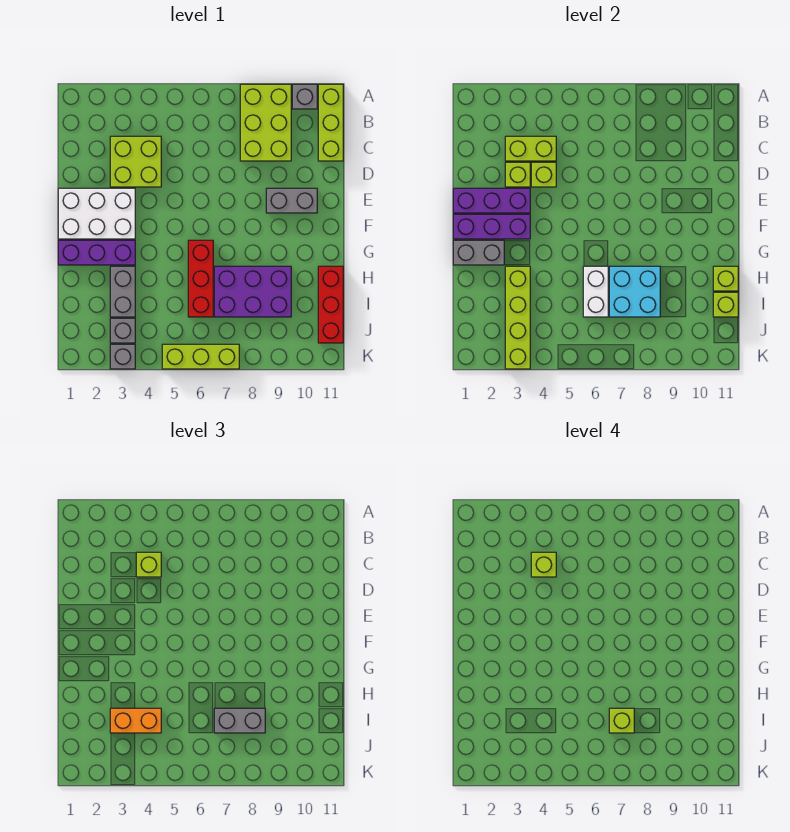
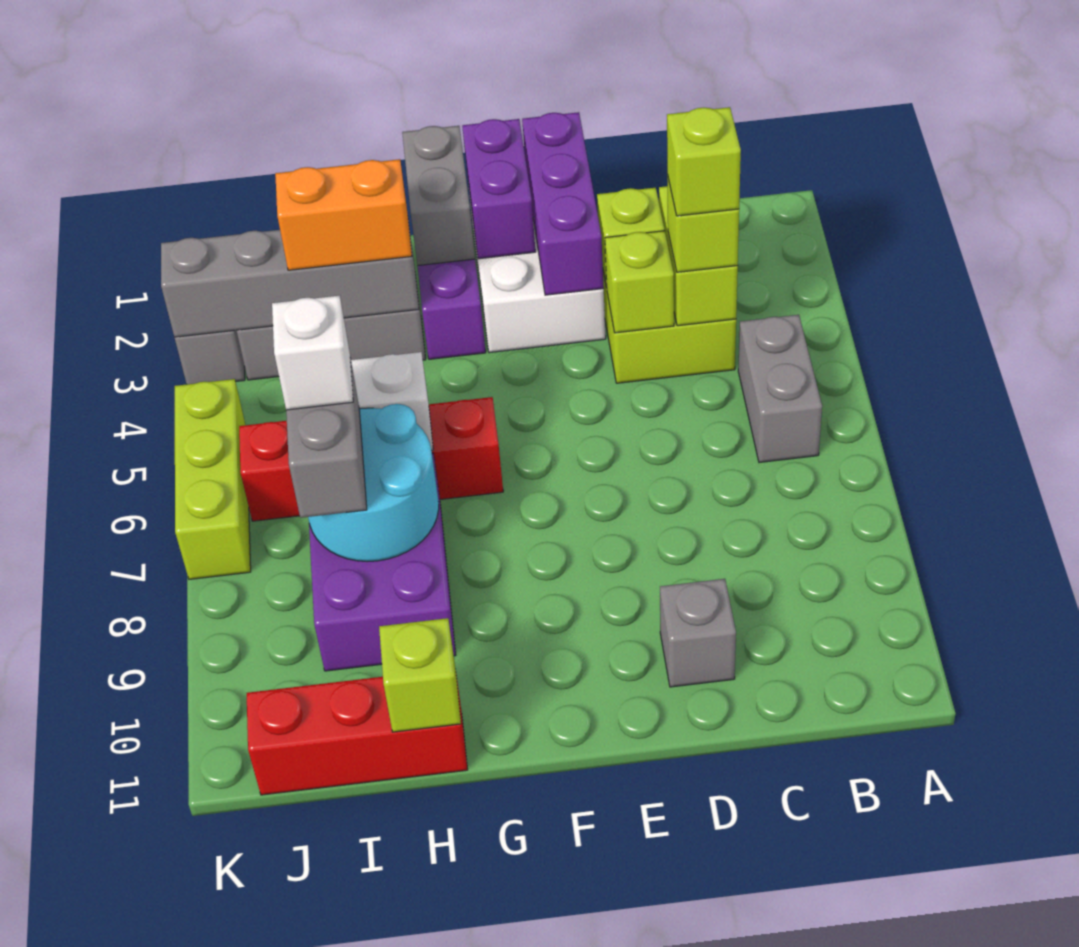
lime brick A8:C9 level 1 -> none
grey brick A10 level 1 -> grey brick D10 level 1
lime brick A11:C11 level 1 -> none
grey brick E9:E10 level 1 -> grey brick B5:B6 level 1
purple brick F1:F3 level 2 -> purple brick F1:F2 level 2
red brick G6:I6 level 1 -> red brick G6:J6 level 1
lime brick H3:K3 level 2 -> grey brick H3:K3 level 2
cyan brick H7:I8 level 2 -> cyan round brick H7:I8 level 2
orange brick I3:I4 level 3 -> orange brick H3:I3 level 3
lime brick I7 level 4 -> white brick I7 level 4
lime brick I11 level 2 -> none

